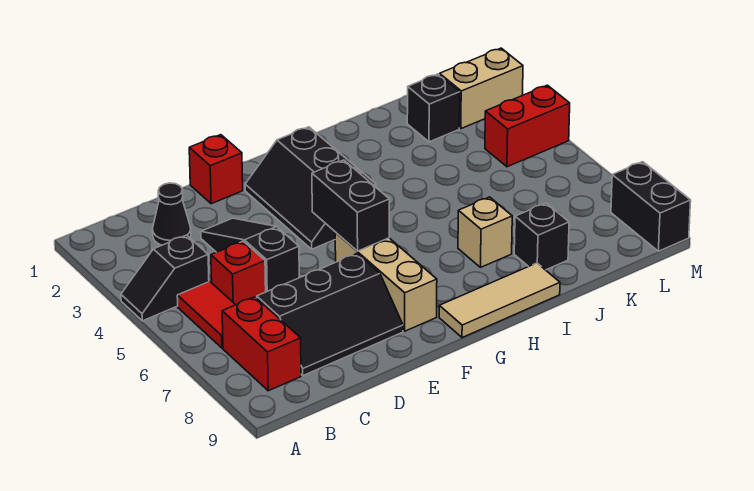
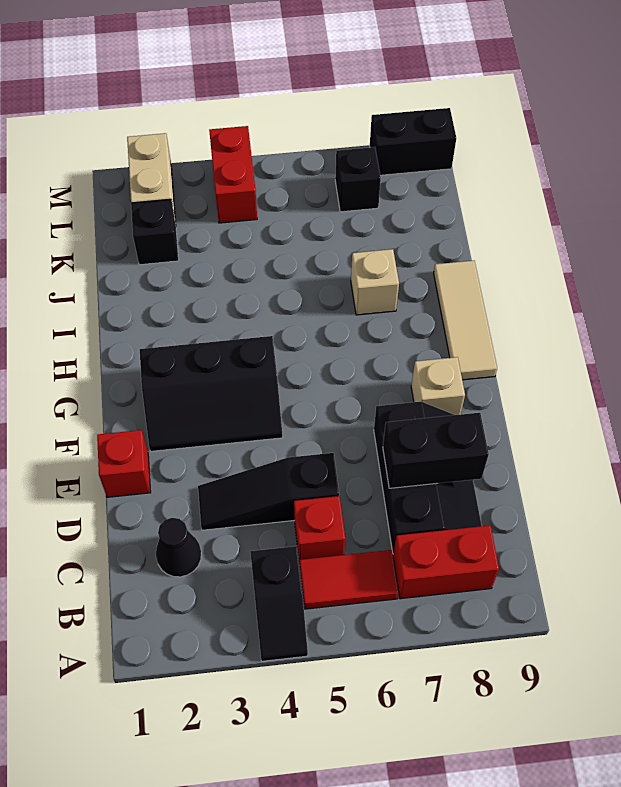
black brick F5:F6 level 2 -> black brick D7:D8 level 2
tan brick F6:F8 level 1 -> tan brick F8 level 1
black brick J8 level 1 -> black brick L7 level 1

